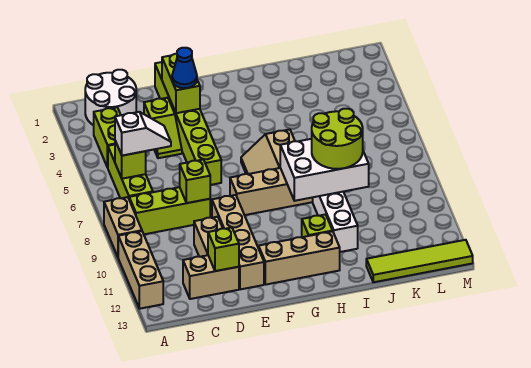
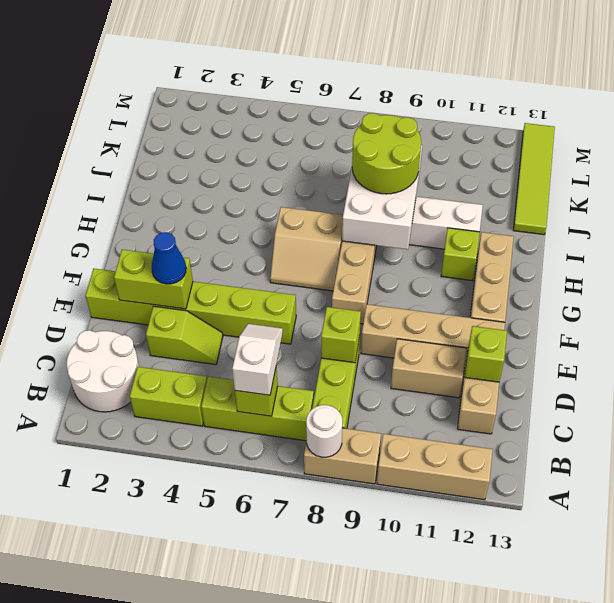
none -> white round brick A8 level 2

